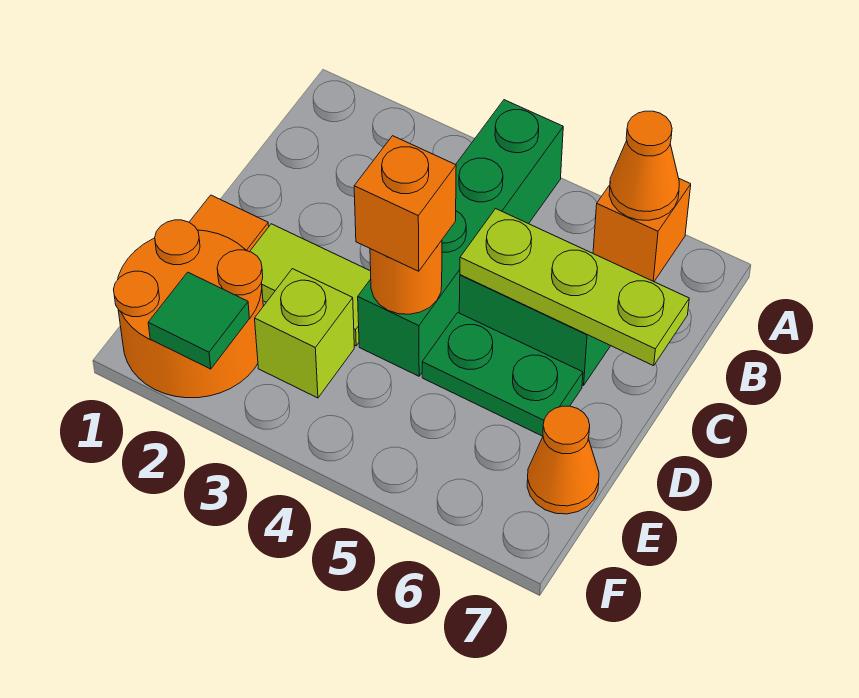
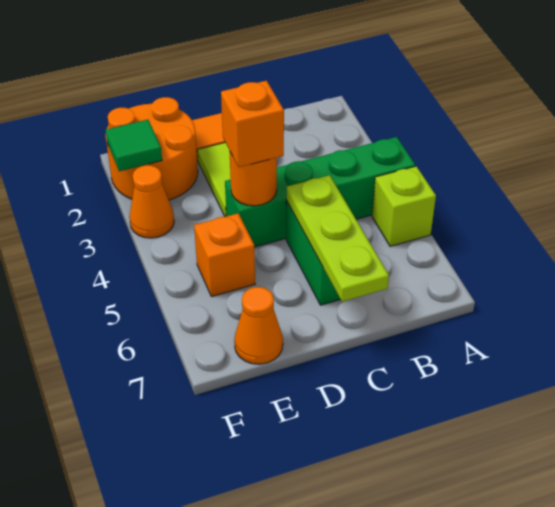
orange brick A6 level 1 -> orange brick E5 level 1
orange cone A6 level 2 -> orange cone F3 level 1
green plate D5:D6 level 1 -> none
lime brick E3 level 1 -> lime brick A5 level 1

